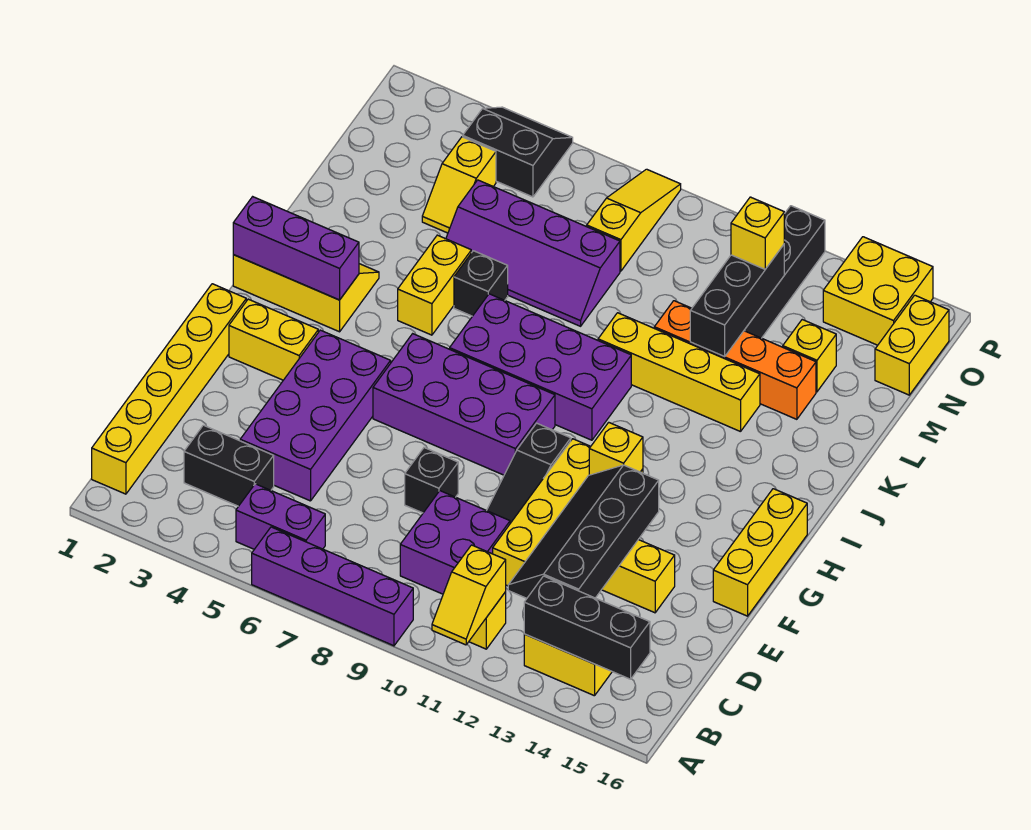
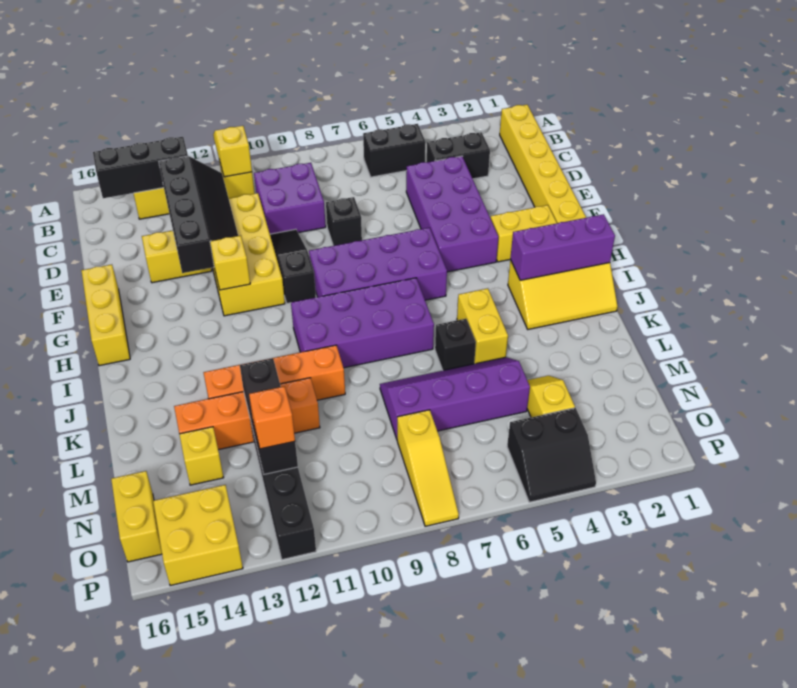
purple brick A6:A9 level 1 -> none
purple brick B5:B6 level 1 -> black brick B5:B6 level 1
yellow brick K10:K13 level 1 -> orange brick K10:K13 level 1
yellow brick N12 level 3 -> orange brick N12 level 3

